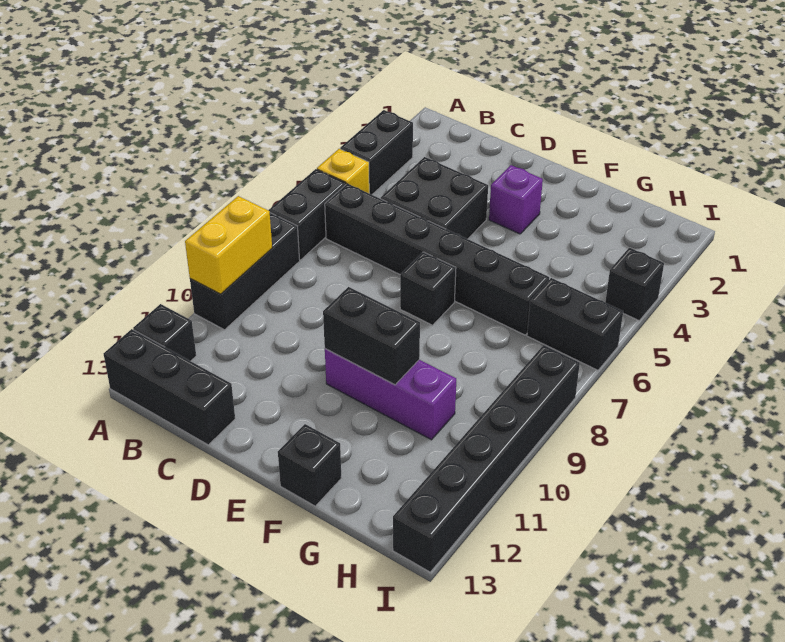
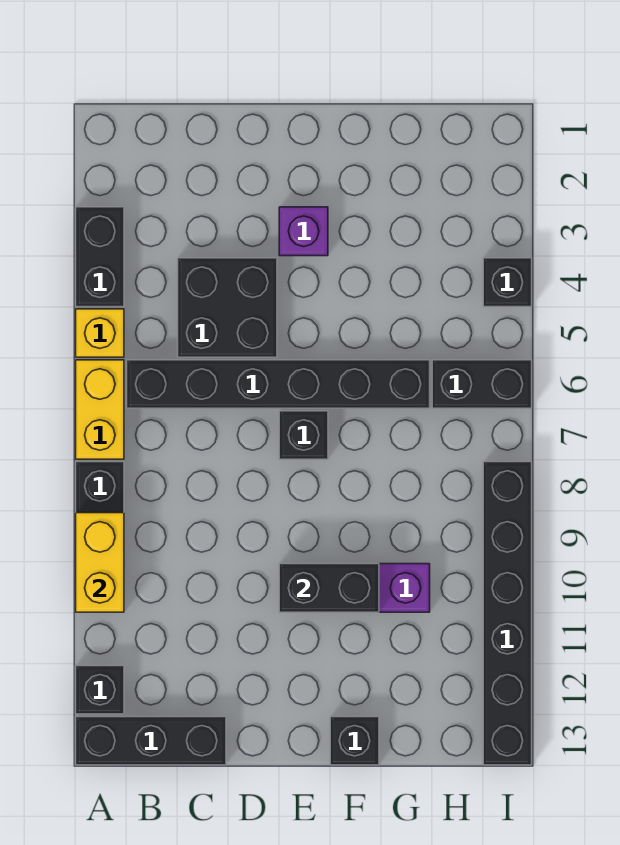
black brick A6:A7 level 1 -> yellow brick A6:A7 level 1

